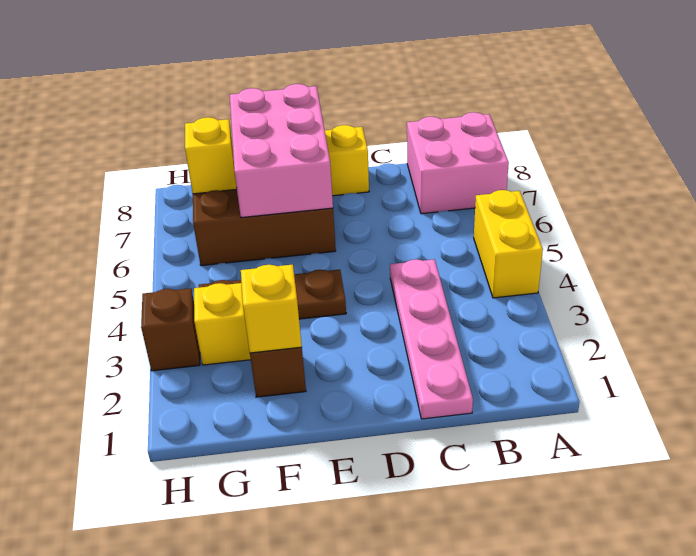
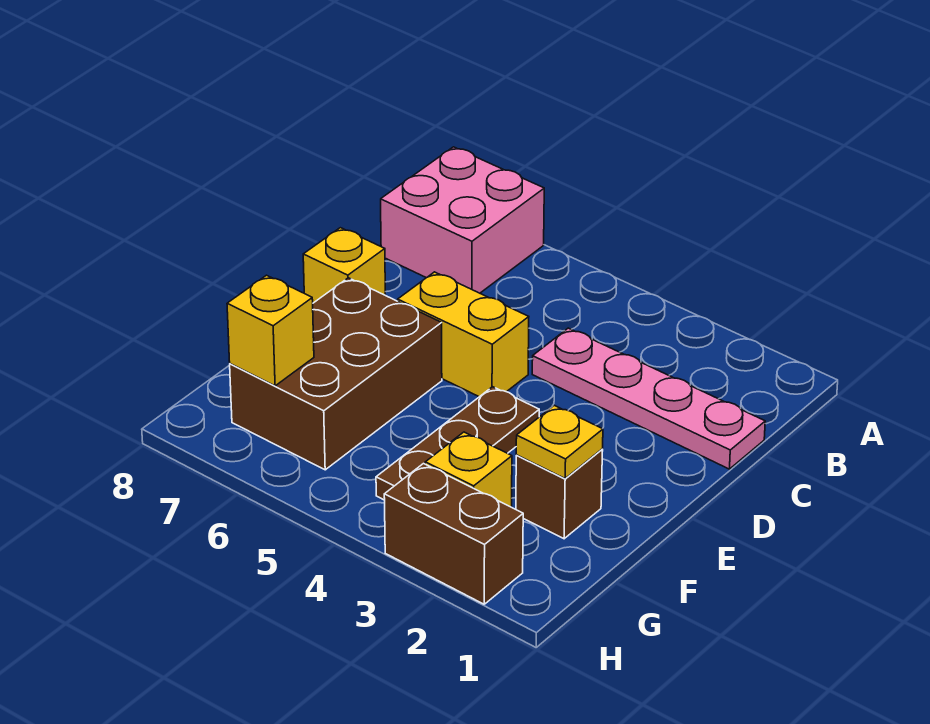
yellow brick A4:A5 level 1 -> yellow brick D5:D6 level 1
pink brick E6:F8 level 2 -> none
yellow brick F2 level 2 -> yellow plate F2 level 2
brown brick H3 level 1 -> brown brick H2:H3 level 1

